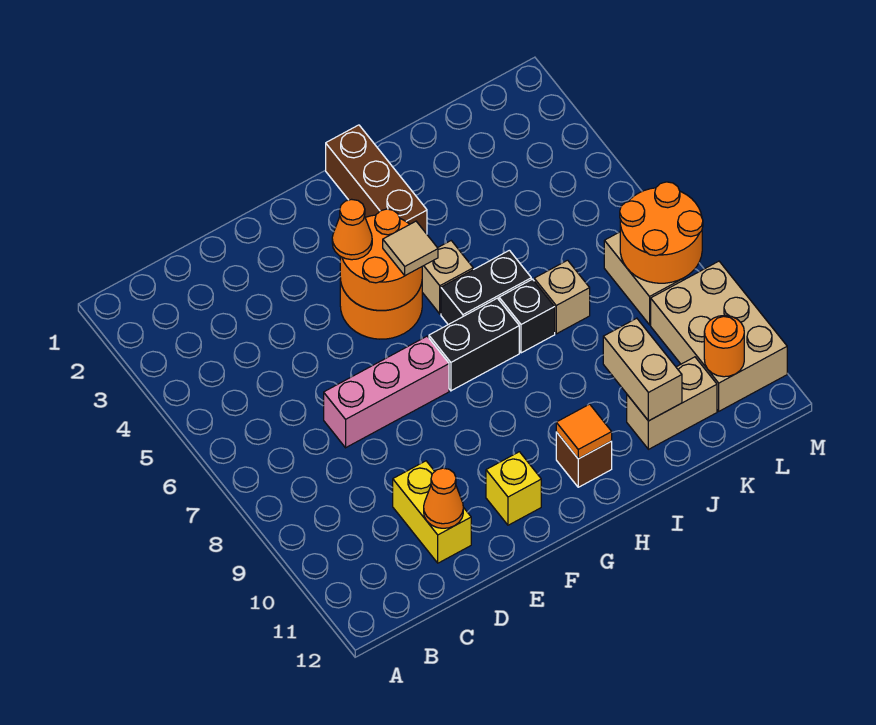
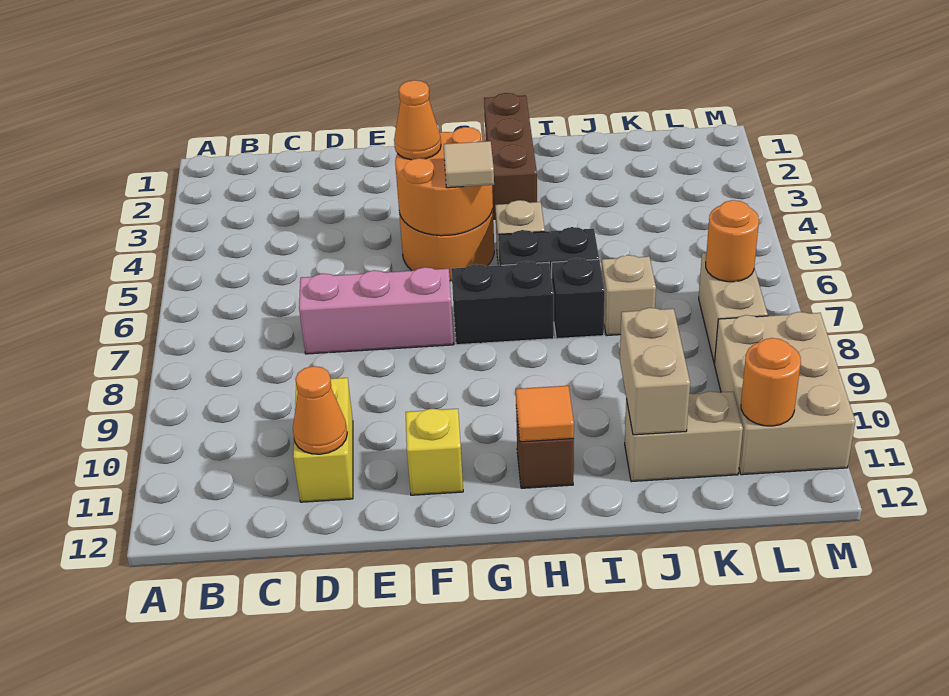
orange round brick L7:M8 level 2 -> orange round brick L7 level 2

